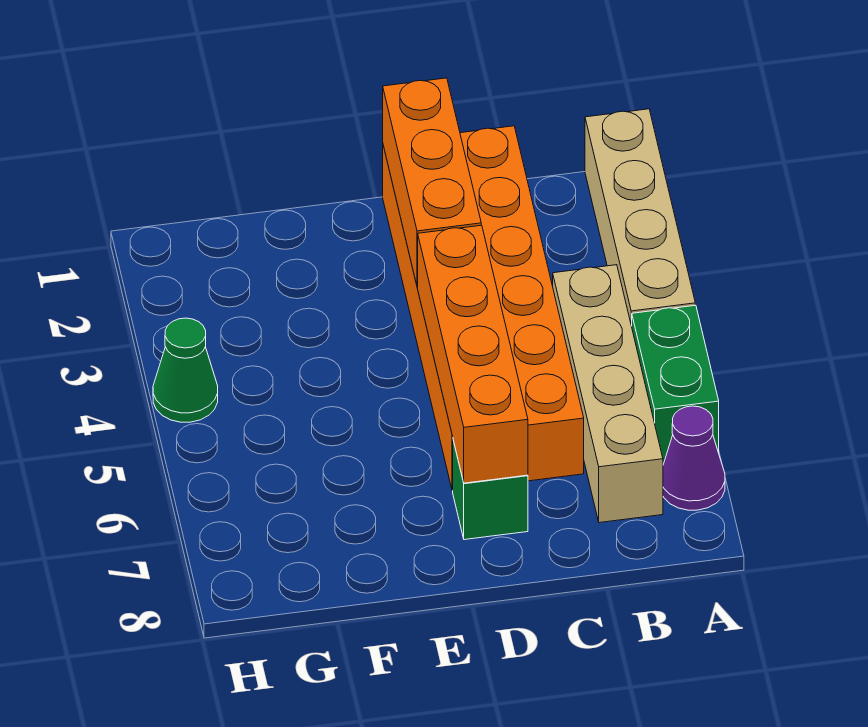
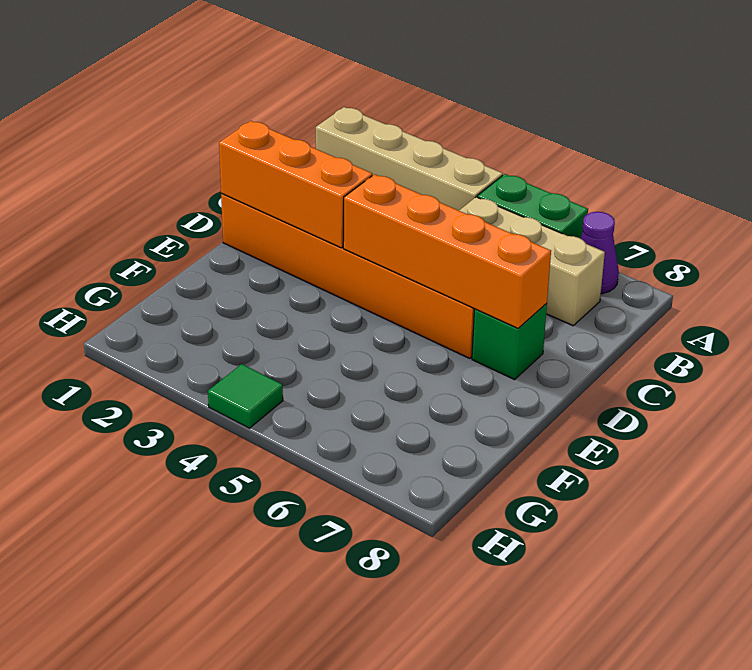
tan brick B4:B7 level 1 -> tan brick B5:B7 level 1
green cone H4 level 1 -> green tile H4 level 1

